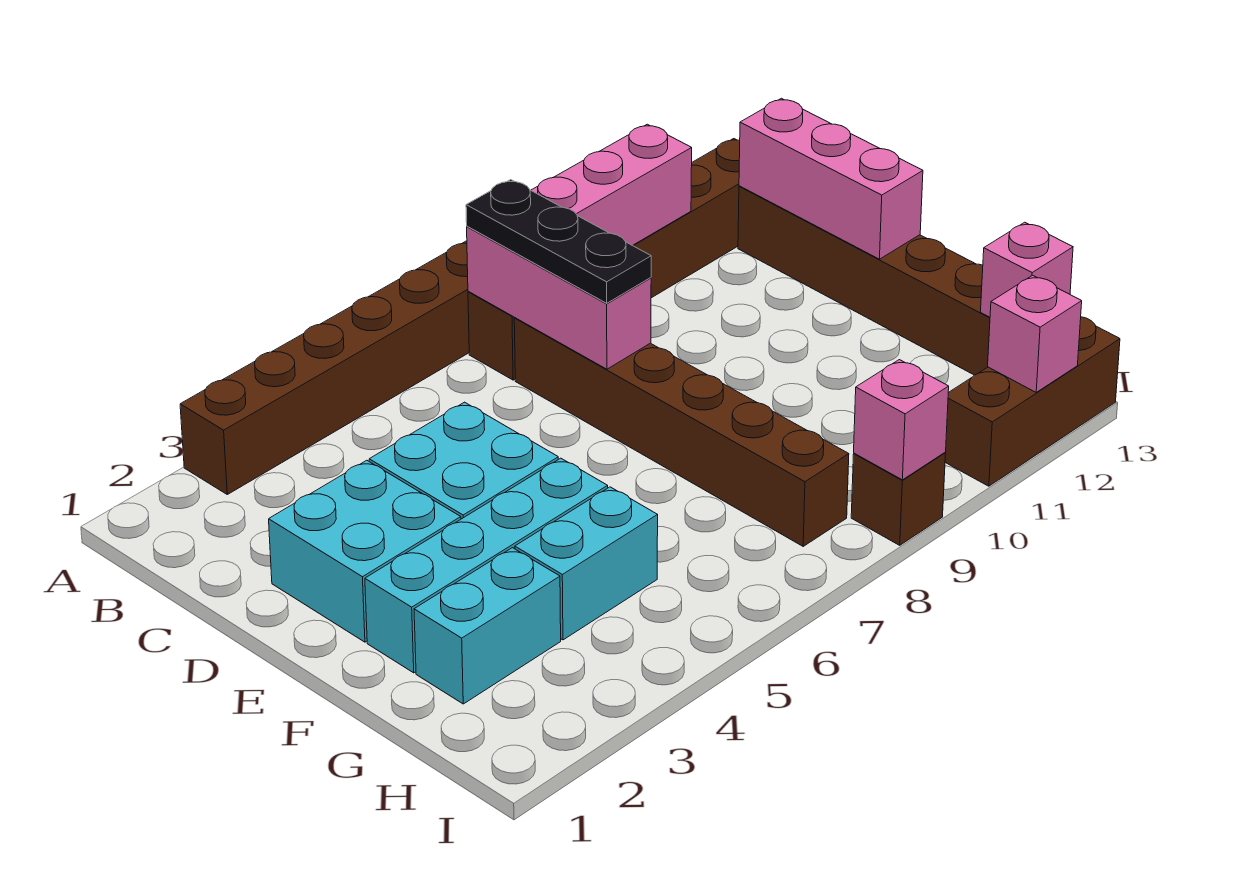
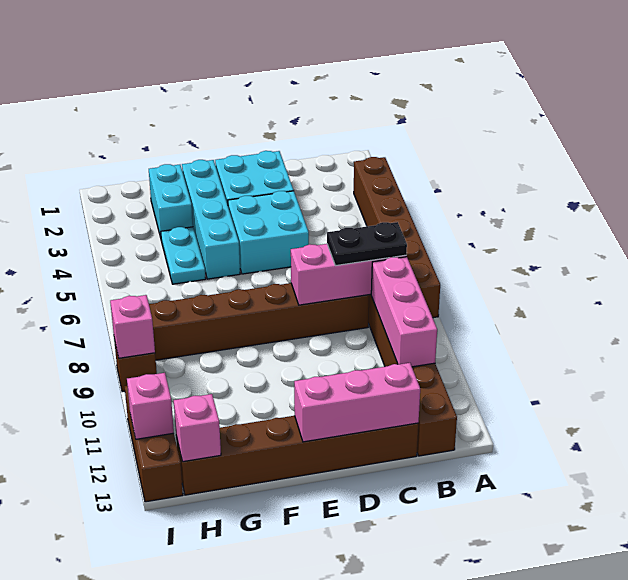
black plate B8:D8 level 3 -> black plate B8:C8 level 3
cyan brick G4:G5 level 1 -> cyan plate G4:G5 level 1

